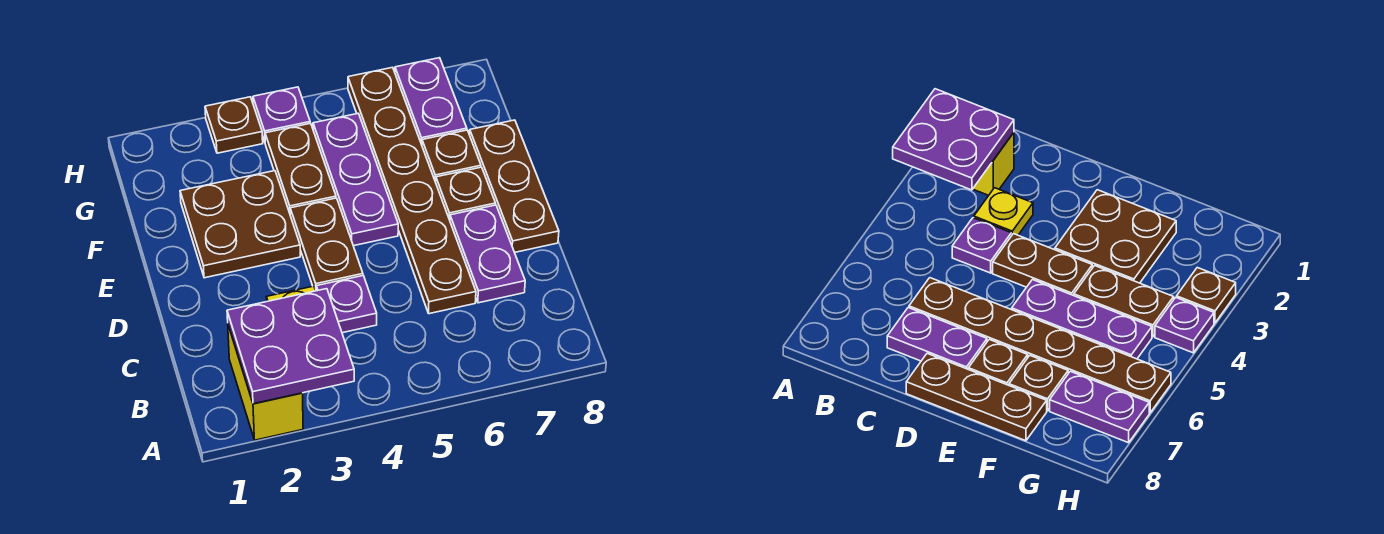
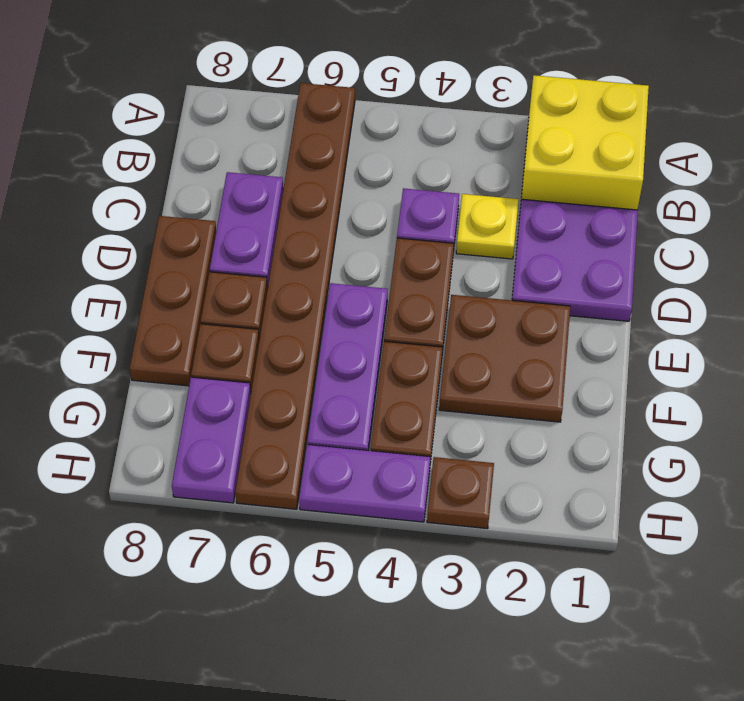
yellow brick A2:B2 level 1 -> yellow brick A1:B2 level 1
purple plate A2:B3 level 2 -> purple plate C1:D2 level 1
brown plate C6:H6 level 1 -> brown plate A6:H6 level 1
purple plate H4 level 1 -> purple plate H4:H5 level 1

